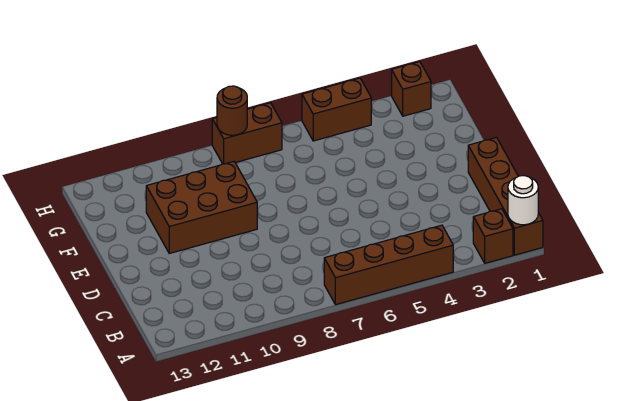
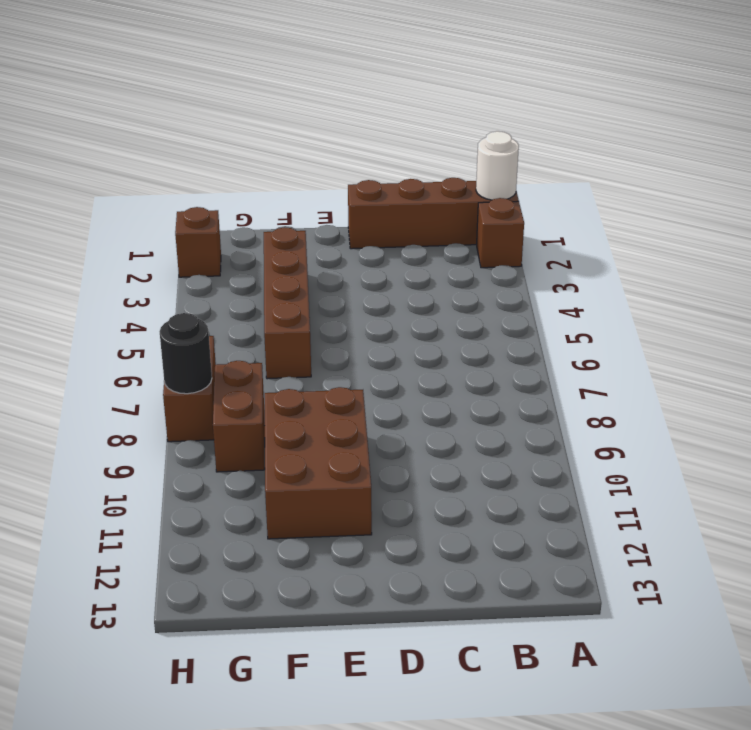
brown brick A4:A7 level 1 -> brown brick F3:F6 level 1
brown brick H4:H5 level 1 -> brown brick G8:G9 level 1
brown round brick H8 level 2 -> black round brick H8 level 2

